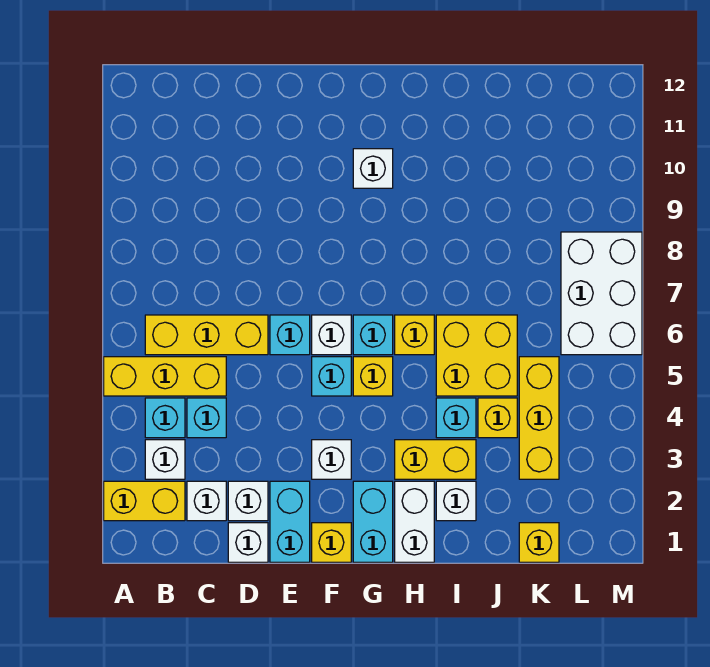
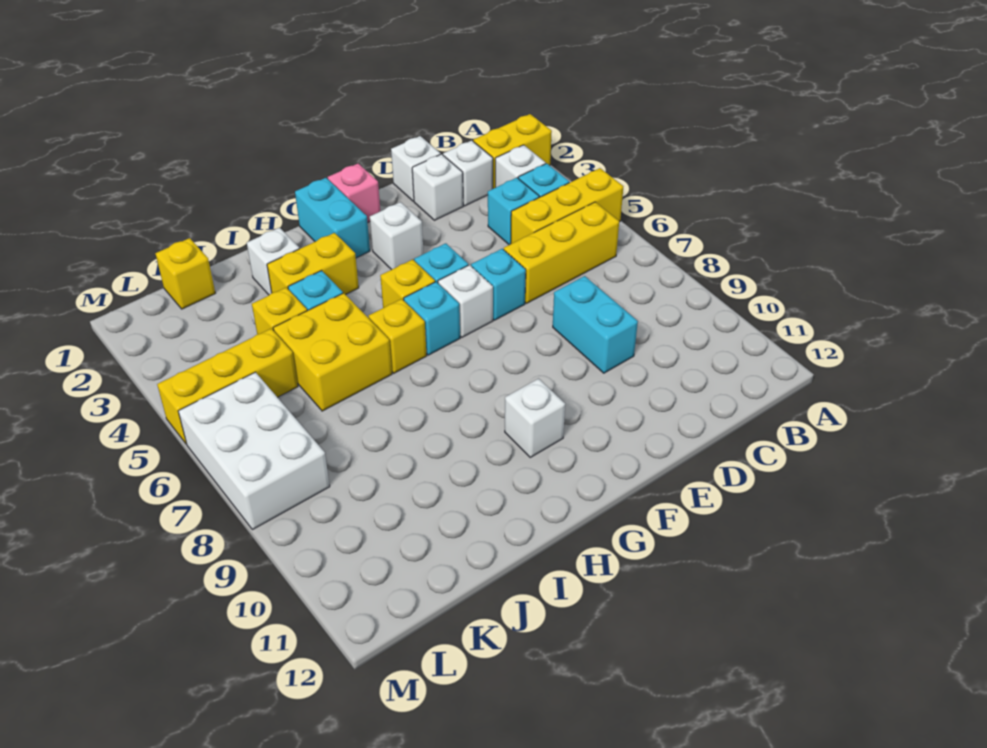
cyan brick E1:E2 level 1 -> cyan brick D8:D9 level 1
yellow brick F1 level 1 -> pink brick F1 level 1
white brick H1:H2 level 1 -> none
yellow brick K3:K5 level 1 -> yellow brick K5:M5 level 1

